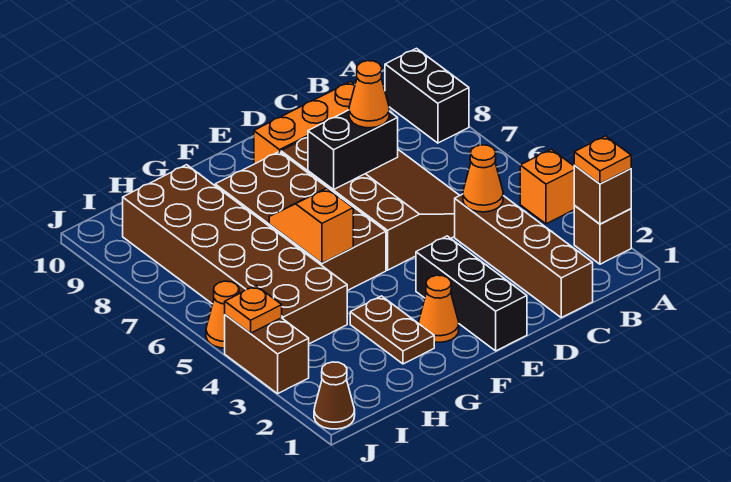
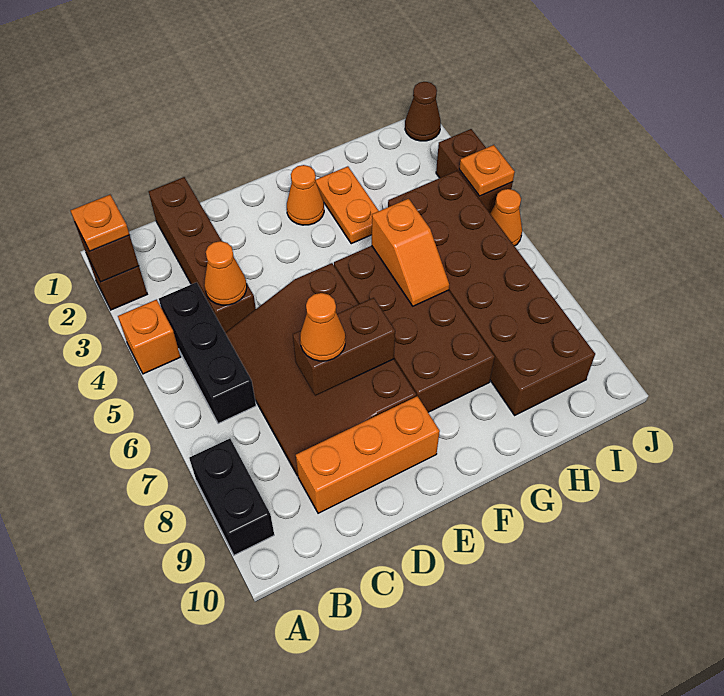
black brick D7:E7 level 2 -> brown brick D7:E7 level 2
black brick E1:E3 level 1 -> black brick B4:B6 level 1
brown plate G2:G3 level 1 -> orange plate G2:G3 level 1

